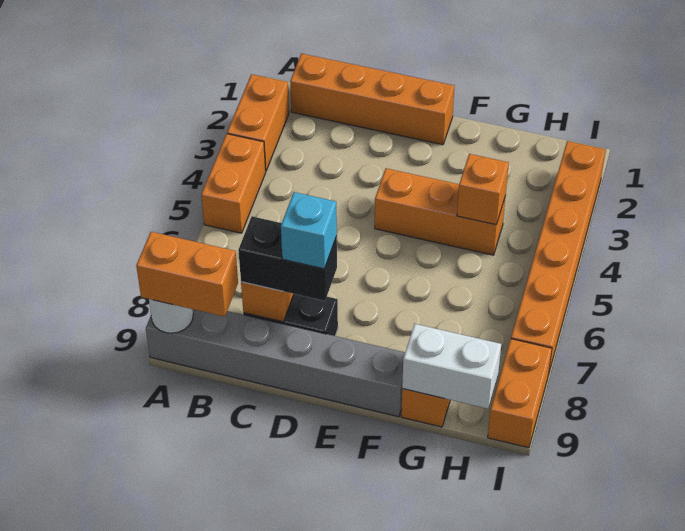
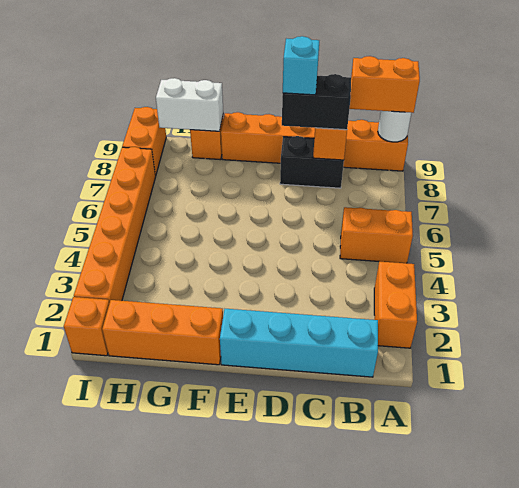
orange brick A4:A5 level 1 -> orange brick A5:B5 level 1
grey brick A9:F9 level 1 -> orange brick A9:F9 level 1
orange brick B1:E1 level 1 -> cyan brick B1:E1 level 1
orange brick E4:G4 level 1 -> orange brick F1:H1 level 1
orange brick G4 level 2 -> orange brick I1 level 1

